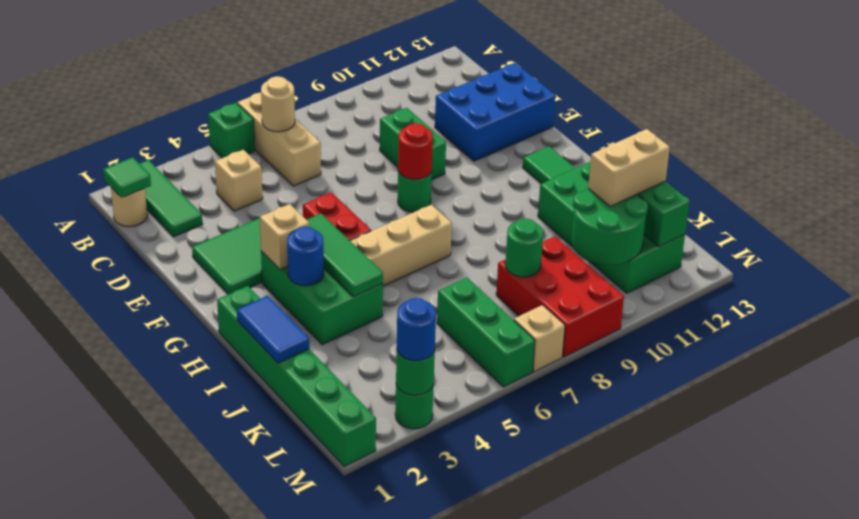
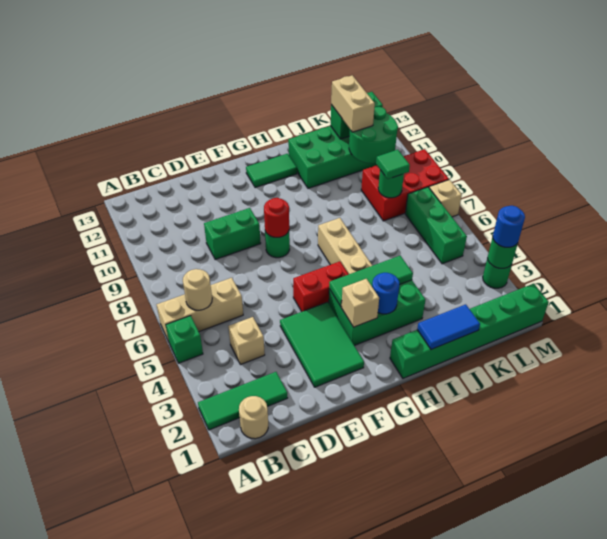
green tile B1 level 2 -> green tile K8 level 3
blue brick D11:E13 level 1 -> none
green brick K6:M6 level 1 -> green brick L5:L7 level 1

